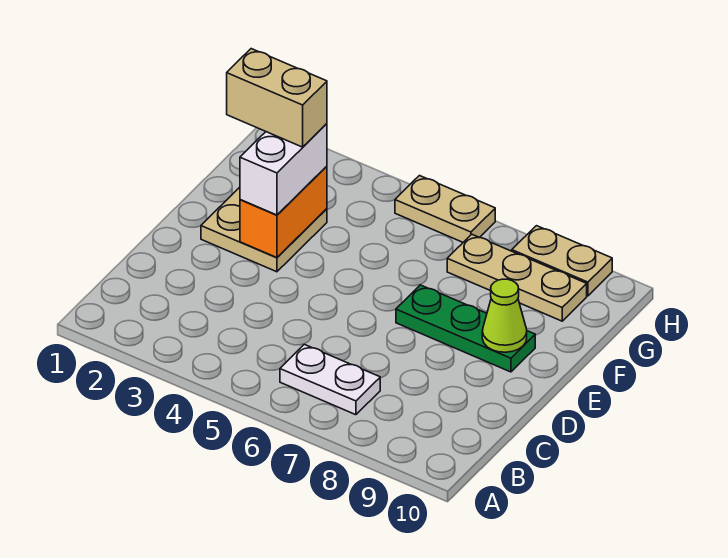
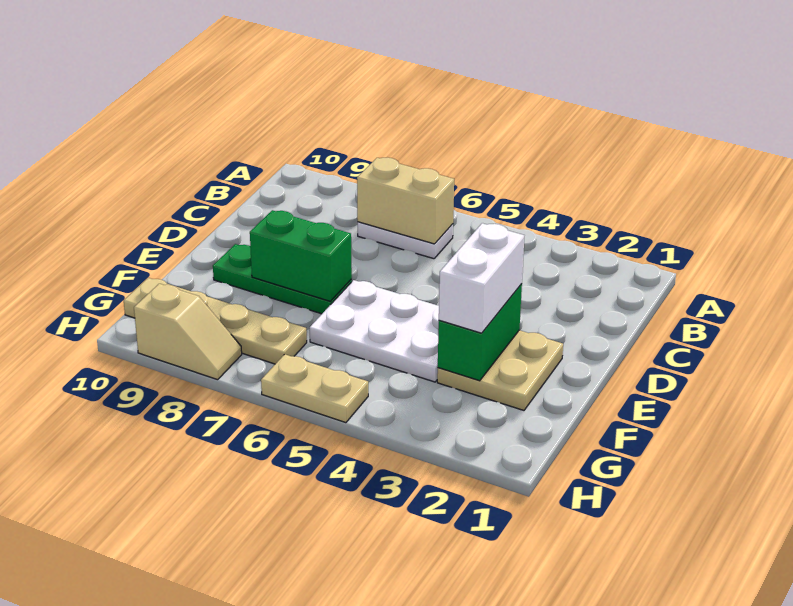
orange brick E3:F3 level 2 -> green brick E3:F3 level 2
none -> white plate E4:F6 level 1
none -> green brick E7:E8 level 2
lime cone E9 level 2 -> none
tan brick F2:F3 level 4 -> tan brick B6:B7 level 2
tan plate G7:G9 level 1 -> tan plate G7:G10 level 1
tan plate H8:H9 level 1 -> tan slope H8:H9 level 1 top 9

